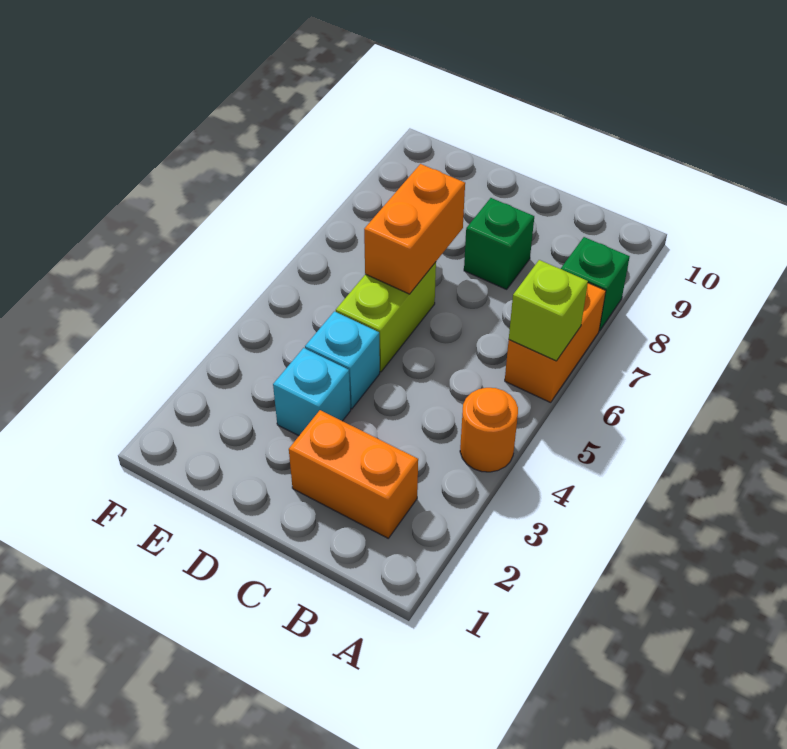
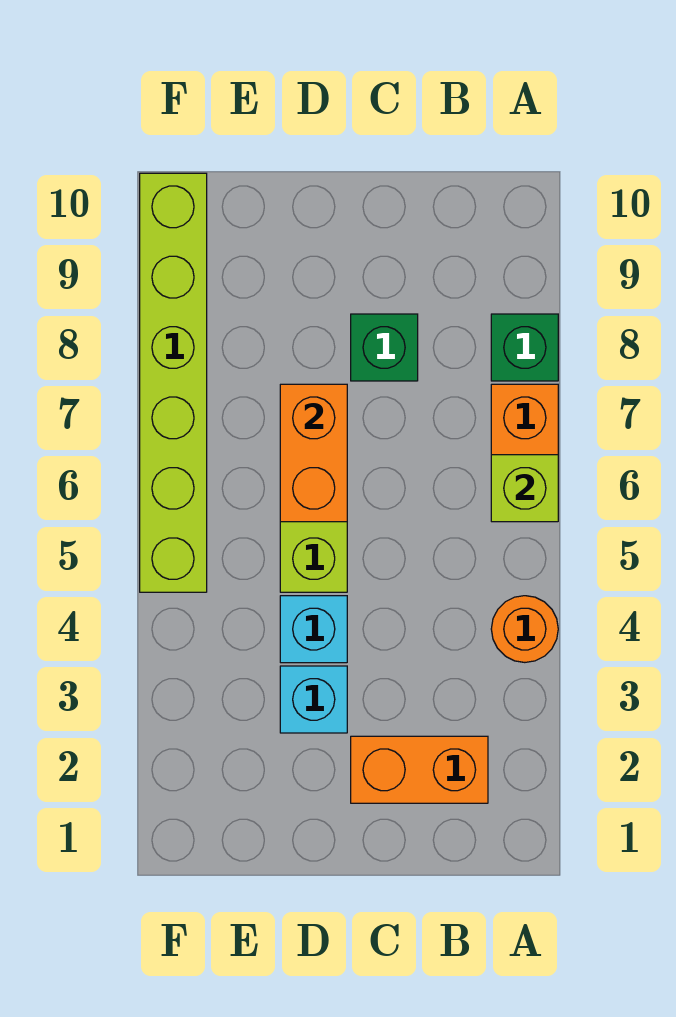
none -> lime brick F5:F10 level 1

